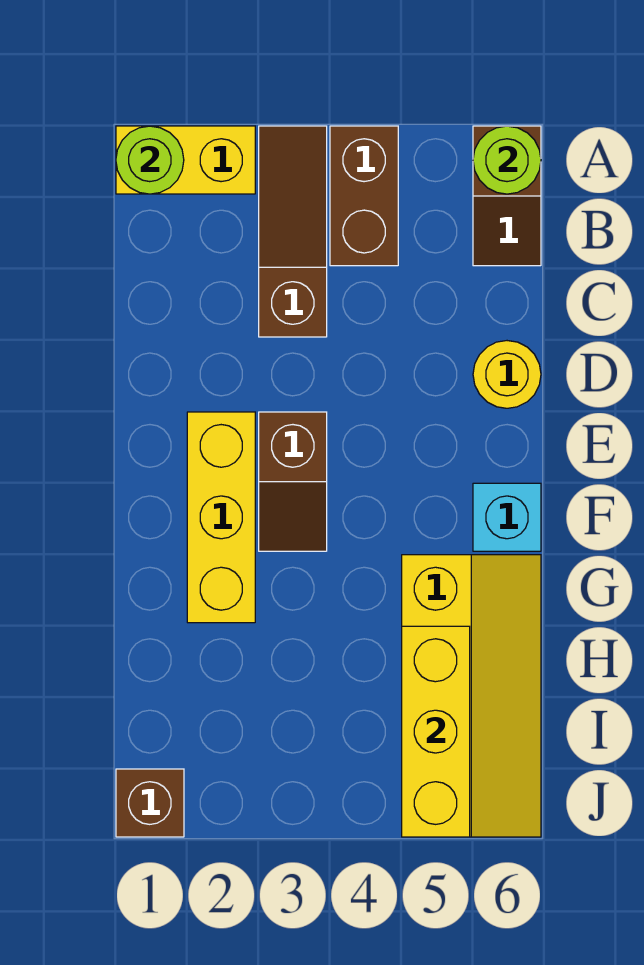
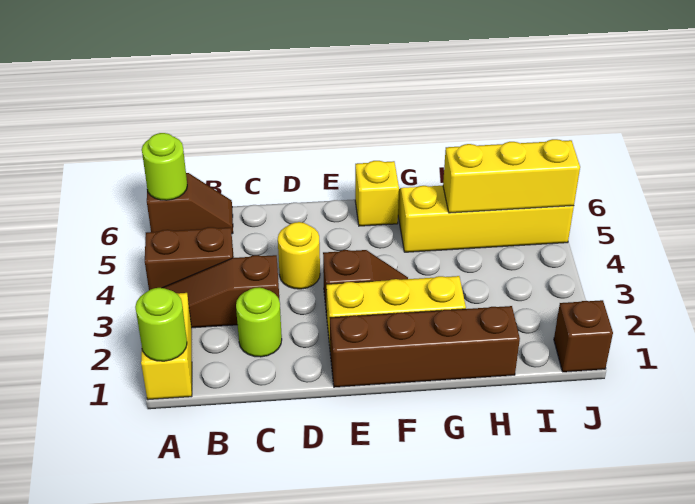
none -> lime round brick C2 level 1
yellow round brick D6 level 1 -> yellow round brick D4 level 1
none -> brown brick E1:H1 level 1
cyan brick F6 level 1 -> yellow brick F6 level 1

